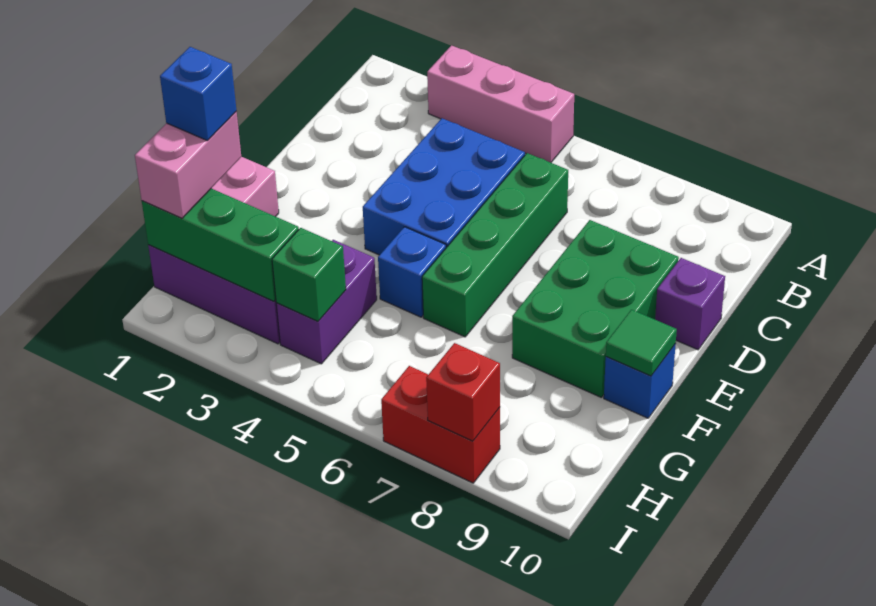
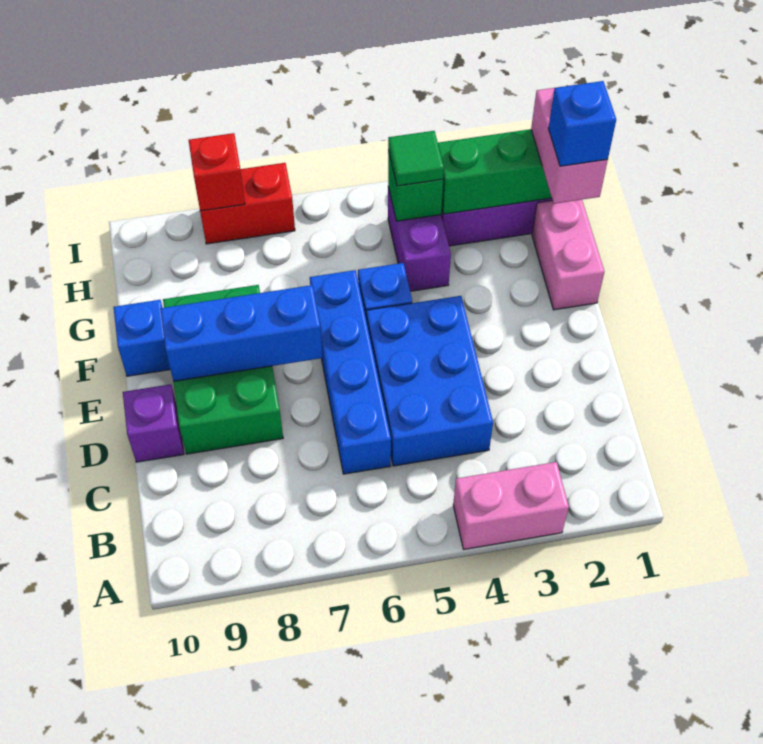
pink brick A3:A5 level 1 -> pink brick A3:A4 level 1
green brick C6:F6 level 1 -> blue brick C6:F6 level 1
none -> blue brick E7:E9 level 2
green tile F10 level 2 -> green tile H4 level 3

